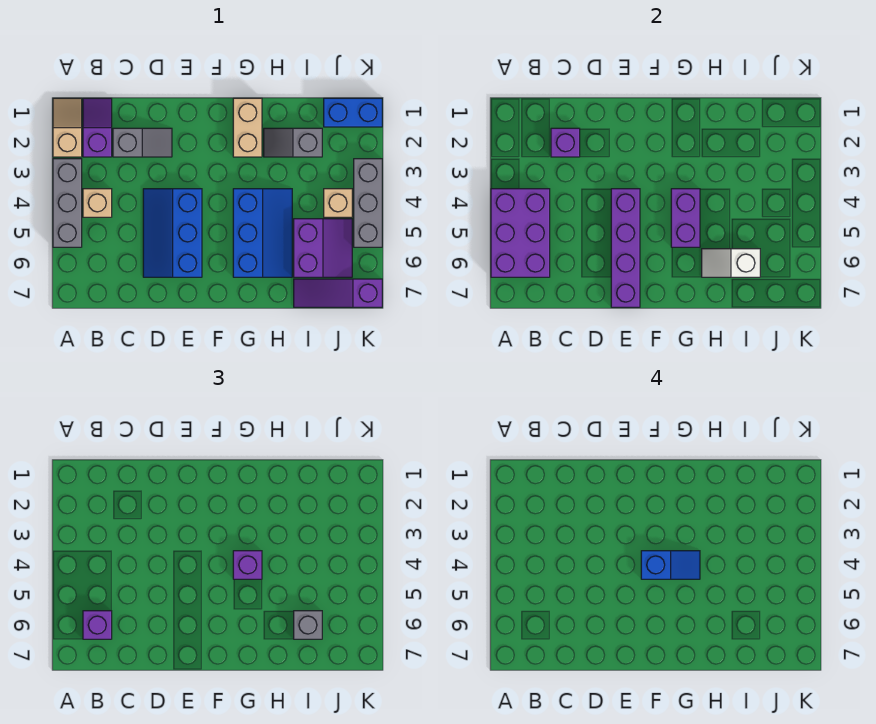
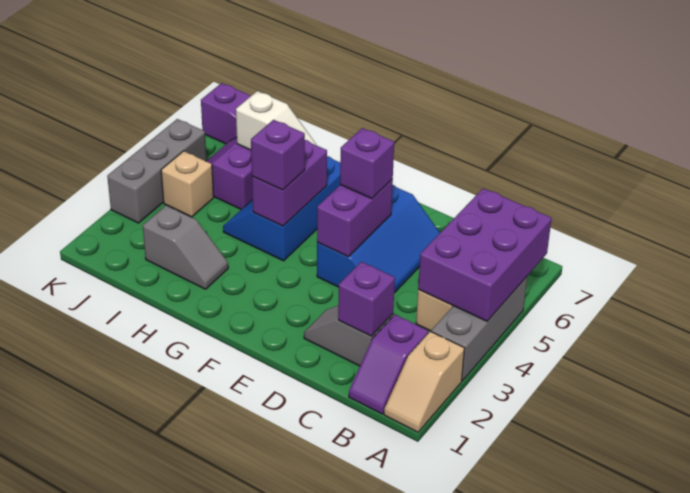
purple brick B6 level 3 -> purple brick E5 level 3
purple brick E4:E7 level 2 -> purple brick E4:E5 level 2
blue slope F4:G4 level 4 top F -> none
tan brick G1:G2 level 1 -> none
grey brick I6 level 3 -> none
blue brick J1:K1 level 1 -> none

